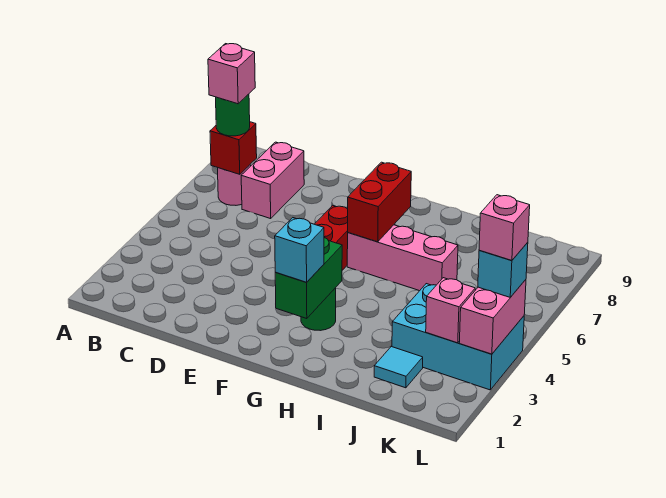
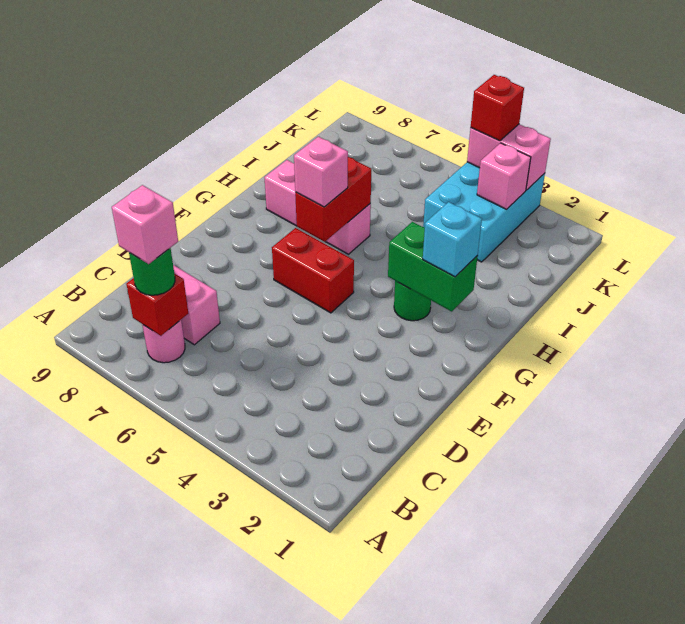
pink brick G6:I6 level 1 -> pink brick H6:H8 level 1
red brick G6:G7 level 2 -> red brick G6:H6 level 2
cyan tile J2 level 1 -> none
cyan brick L4 level 3 -> red brick L4 level 3
pink brick L4 level 4 -> pink brick G6 level 3

